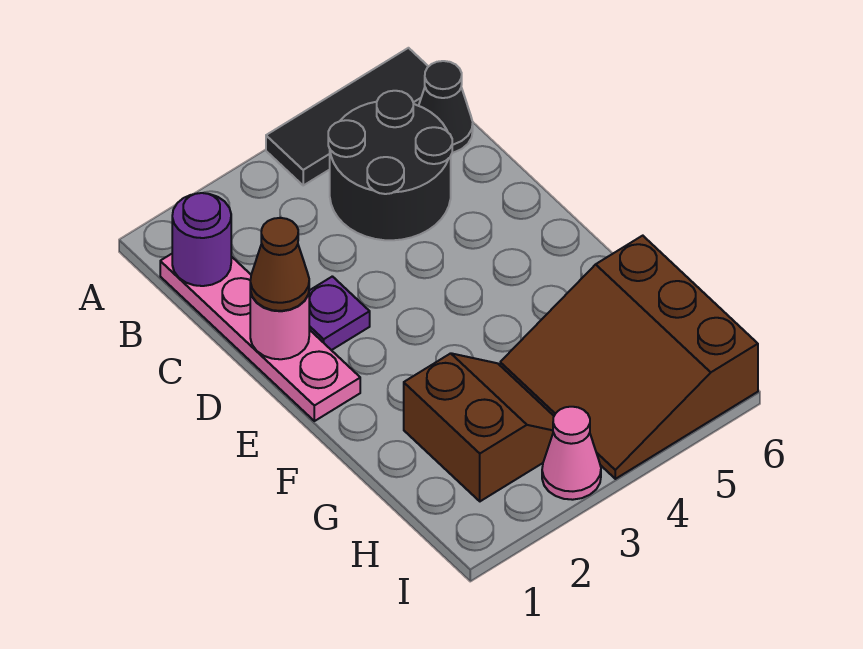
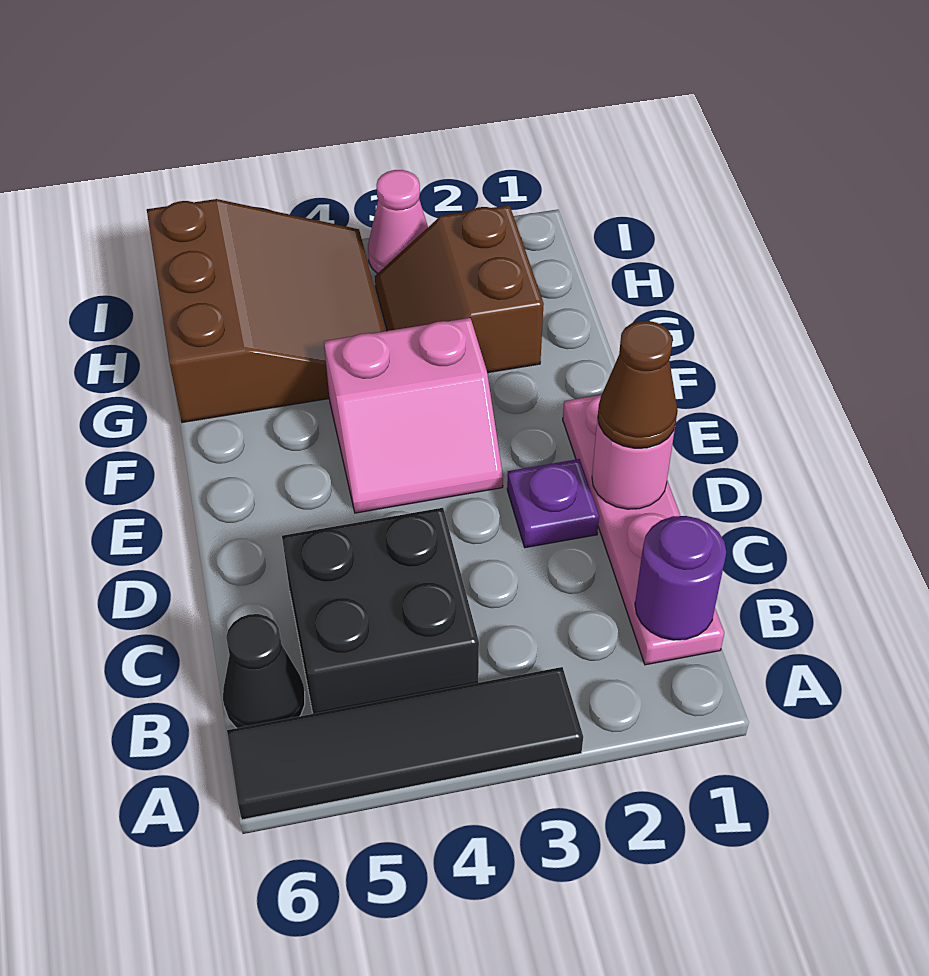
black tile A4:A6 level 1 -> black tile A3:A6 level 1
black round brick B4:C5 level 1 -> black brick B4:C5 level 1
none -> pink slope E3:F4 level 1 top F

